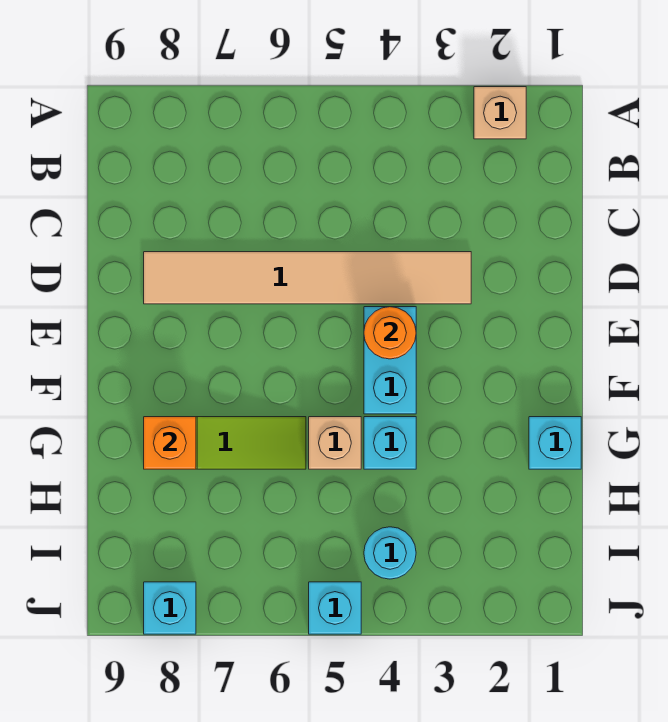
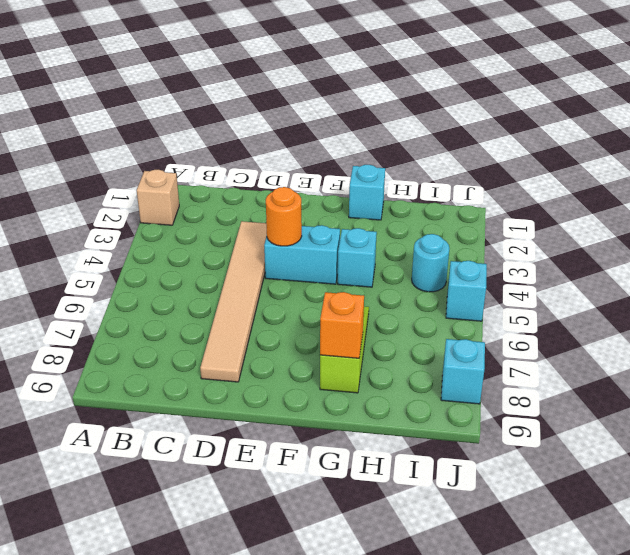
tan brick G5 level 1 -> none

